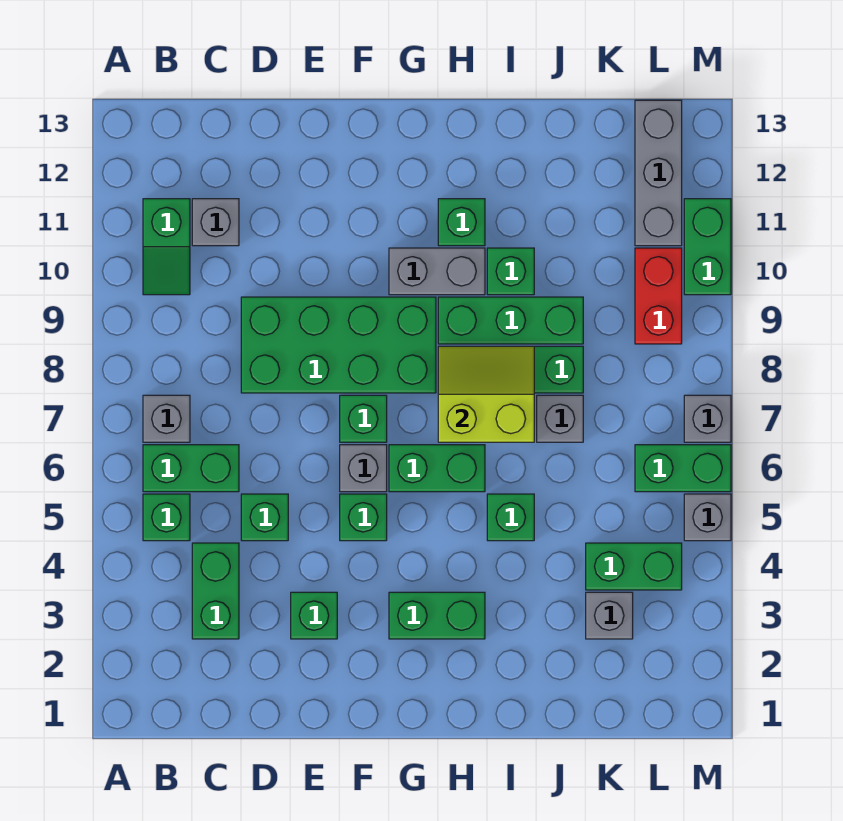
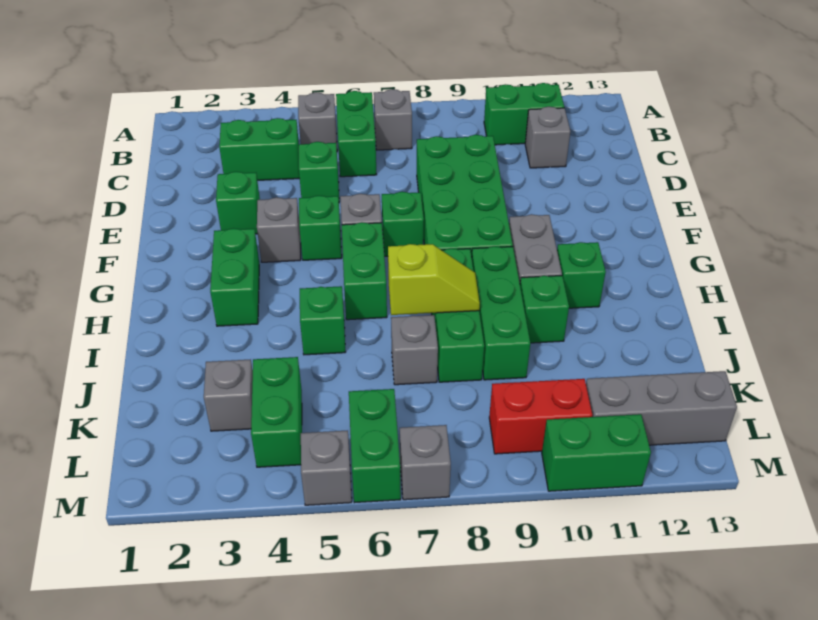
green brick B5 level 1 -> grey brick B5 level 1
green slope B10:B11 level 1 top 11 -> green brick B10:B11 level 1
none -> grey brick F4 level 1
lime slope H7:I8 level 2 top 7 -> lime slope I7:I8 level 2 top 7

